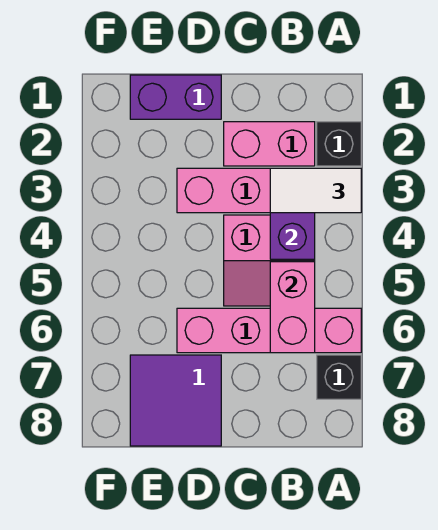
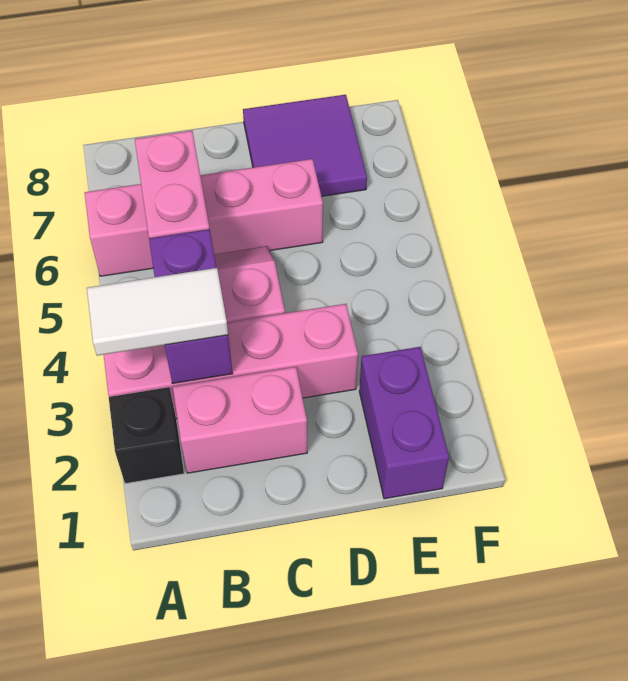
black brick A7 level 1 -> none
purple brick D1:E1 level 1 -> purple brick E1:E2 level 1

